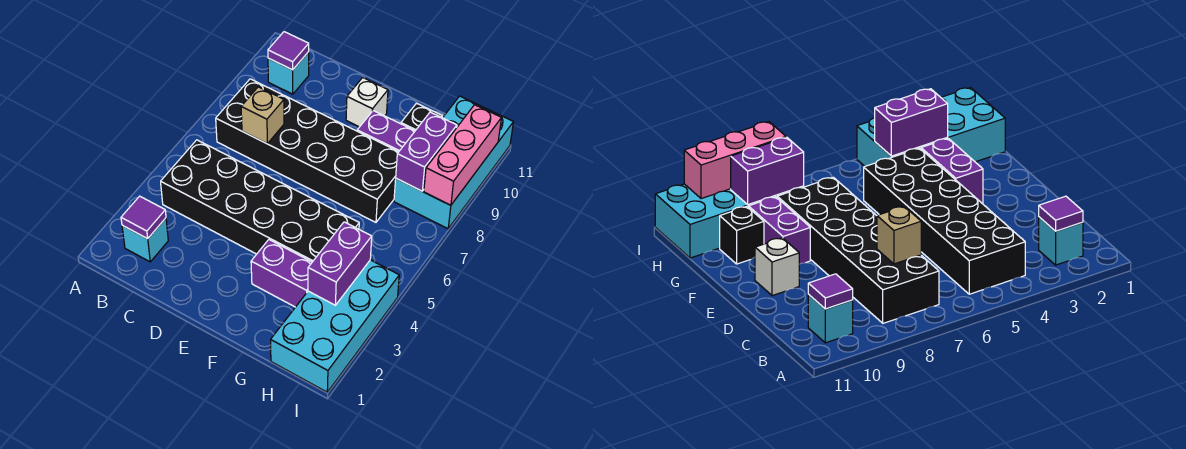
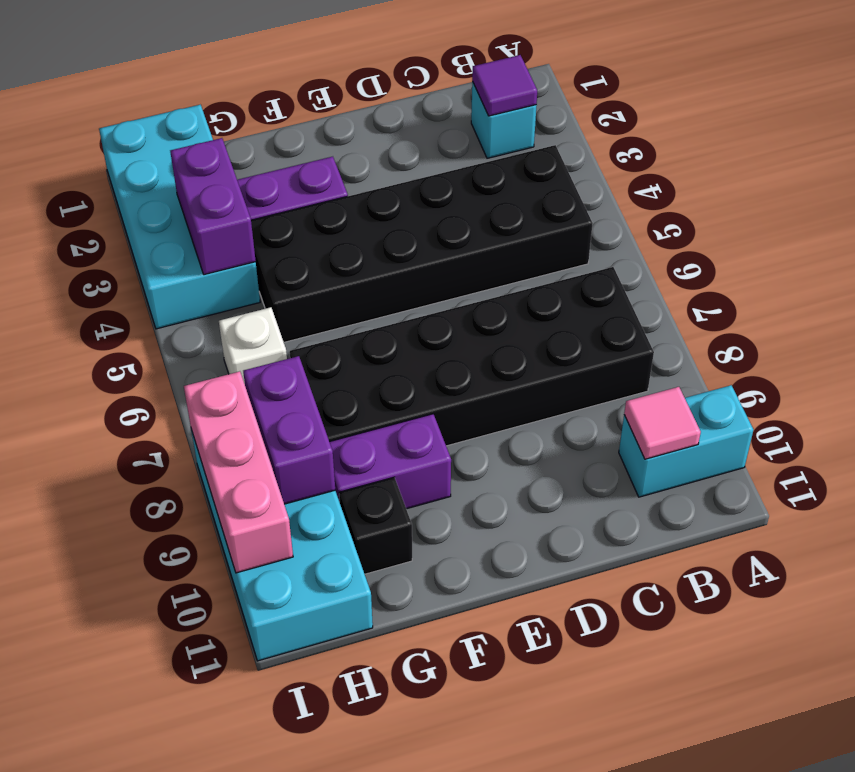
cyan brick B10 level 1 -> cyan brick A10:B10 level 1
purple tile B10 level 2 -> pink tile B10 level 2
tan brick C7 level 2 -> none
white brick E10 level 1 -> white brick H6 level 1

